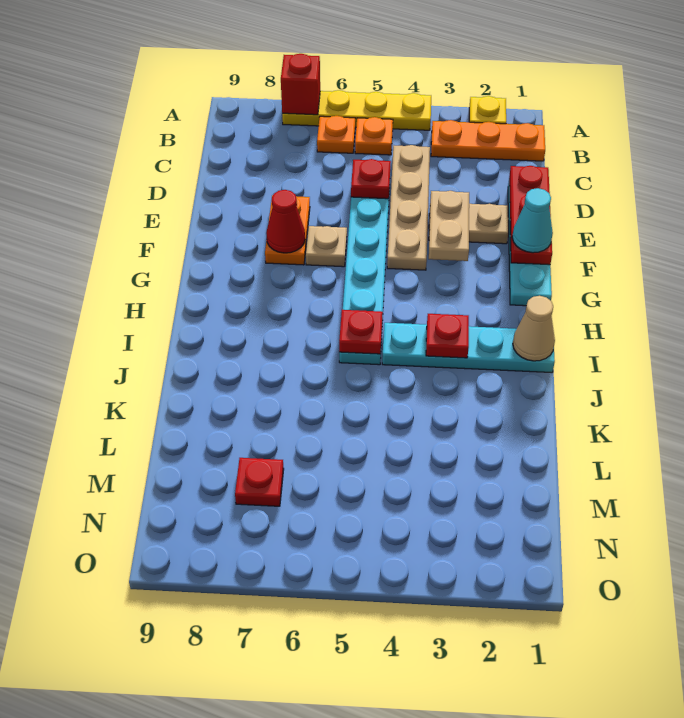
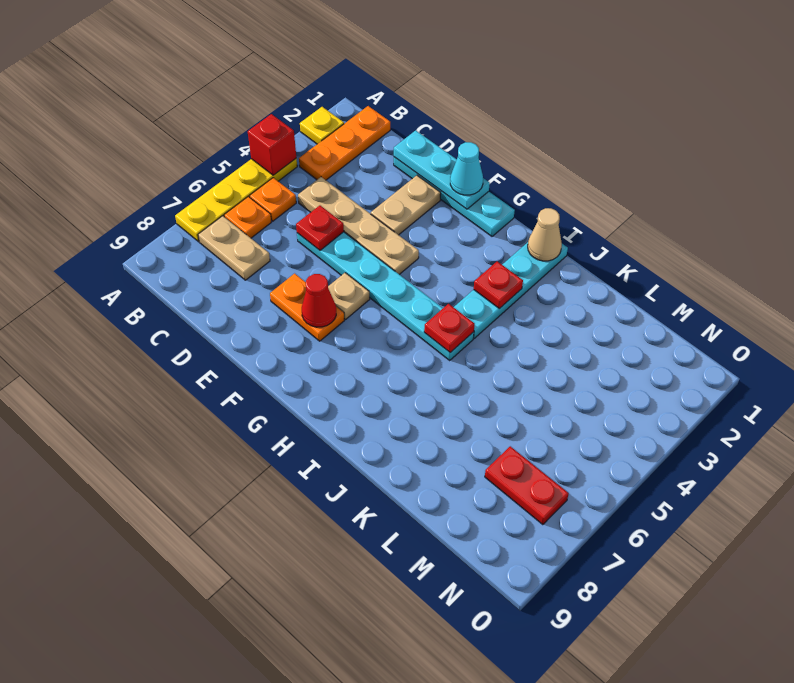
red brick A7 level 2 -> red brick A4 level 2
red plate D1:F1 level 2 -> cyan plate D1:F1 level 2
tan plate E3:F3 level 2 -> tan plate B7:C7 level 1
red plate M7 level 1 -> red plate M7:N7 level 1

